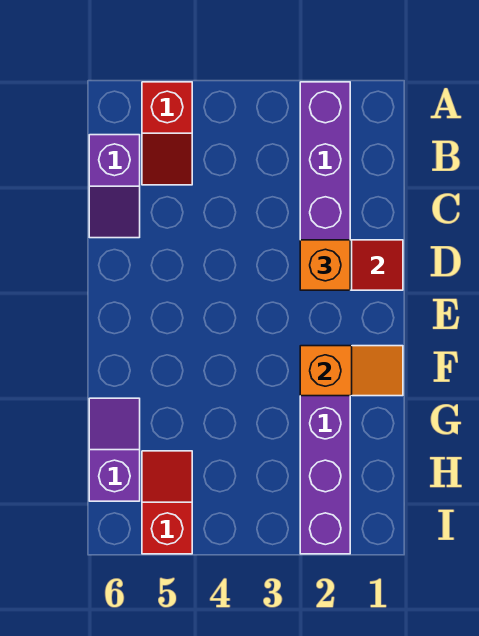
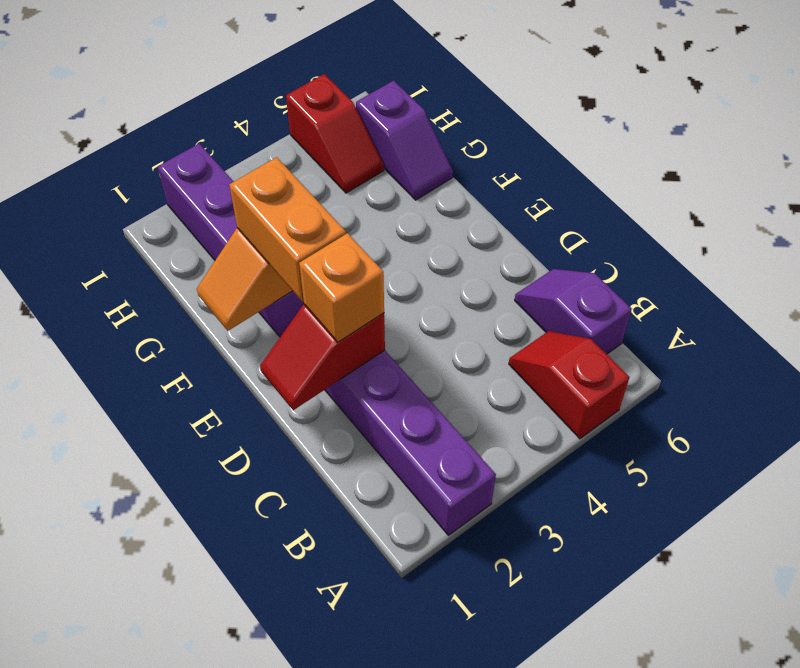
none -> orange brick E2:F2 level 3

